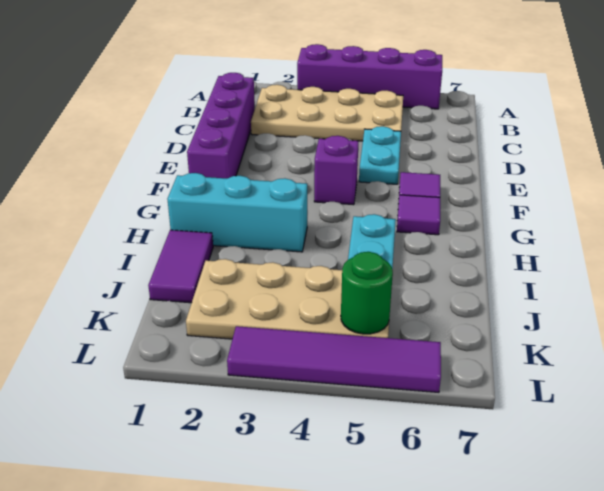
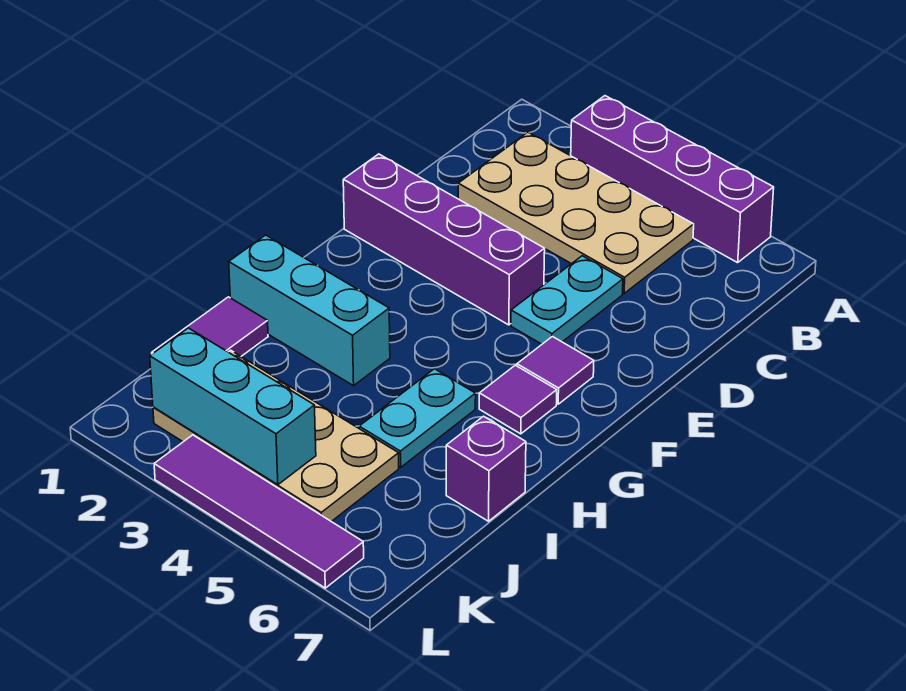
purple brick C1:F1 level 1 -> purple brick E1:E4 level 1
purple brick F4 level 1 -> purple brick I7 level 1
none -> cyan brick K2:K4 level 2
green round brick K5 level 2 -> none

